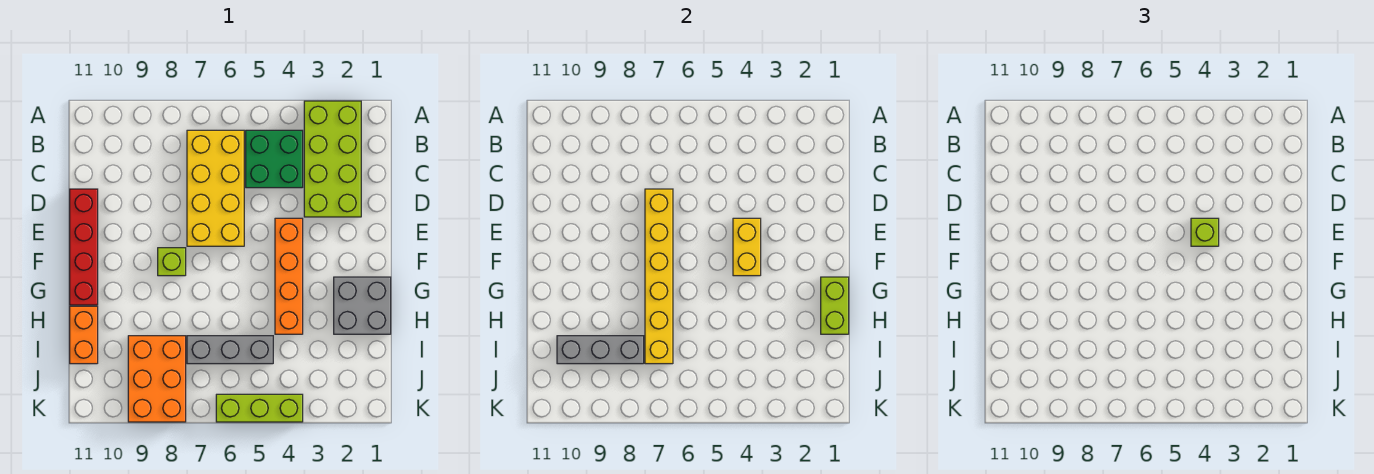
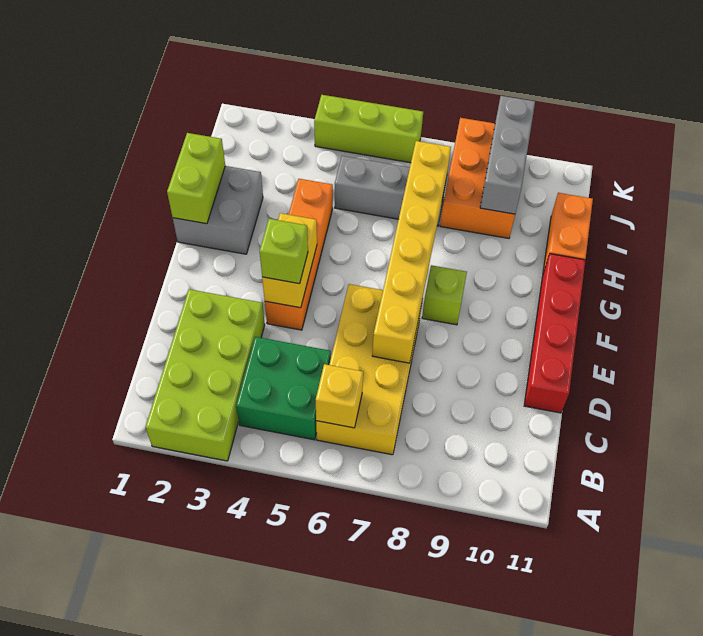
none -> yellow brick B6 level 2
grey brick I8:I10 level 2 -> grey brick I9:K9 level 2

